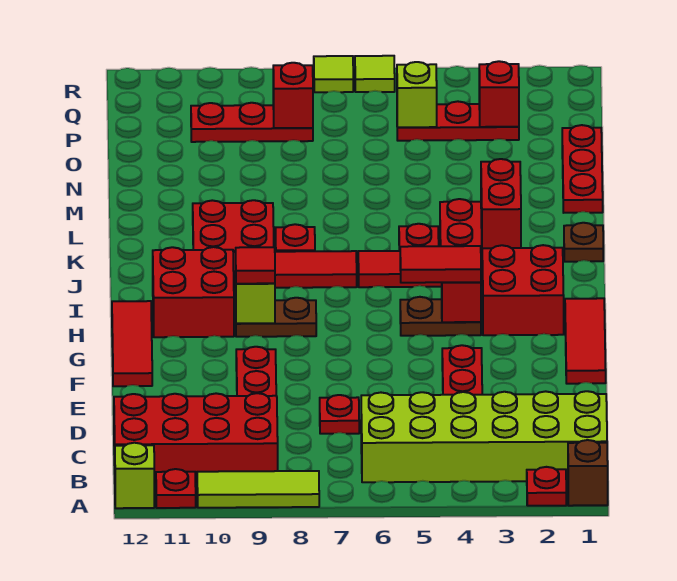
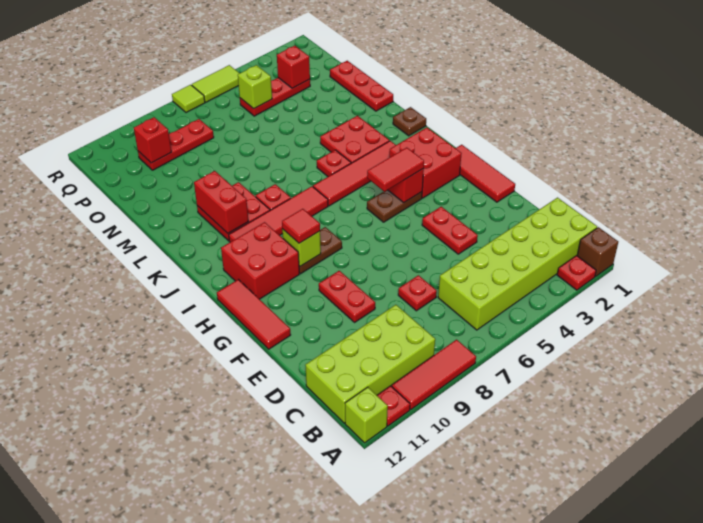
lime tile A8:A10 level 1 -> red tile A8:A10 level 1
red brick B9:C12 level 1 -> lime brick B9:C12 level 1
red brick K3:L3 level 2 -> red brick K10:L10 level 2
red brick P8 level 2 -> red brick P10 level 2
lime tile R6 level 1 -> lime tile R5:R6 level 1

